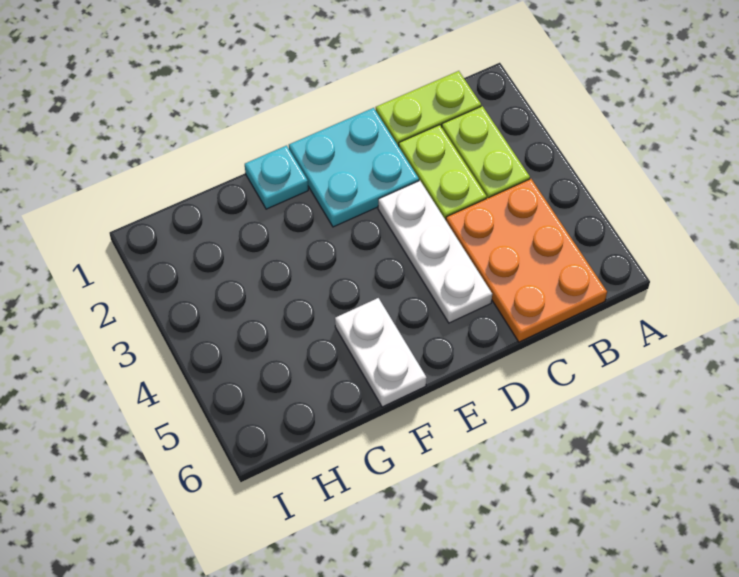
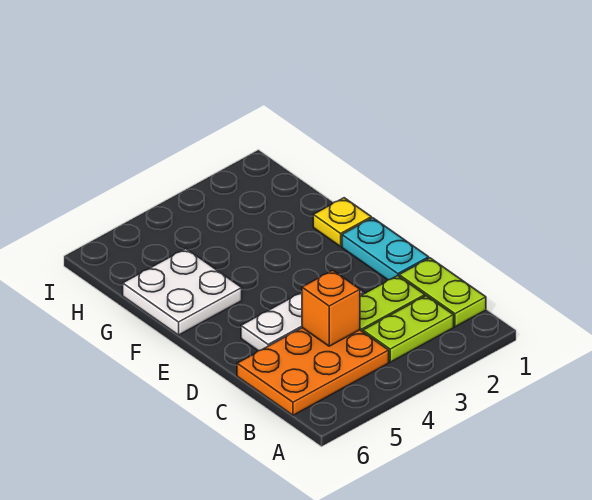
none -> orange brick C4 level 2
cyan plate D1:E2 level 1 -> cyan plate D1:E1 level 1
cyan plate F1 level 1 -> yellow plate F1 level 1
white plate F5:F6 level 1 -> white plate F5:G6 level 1

